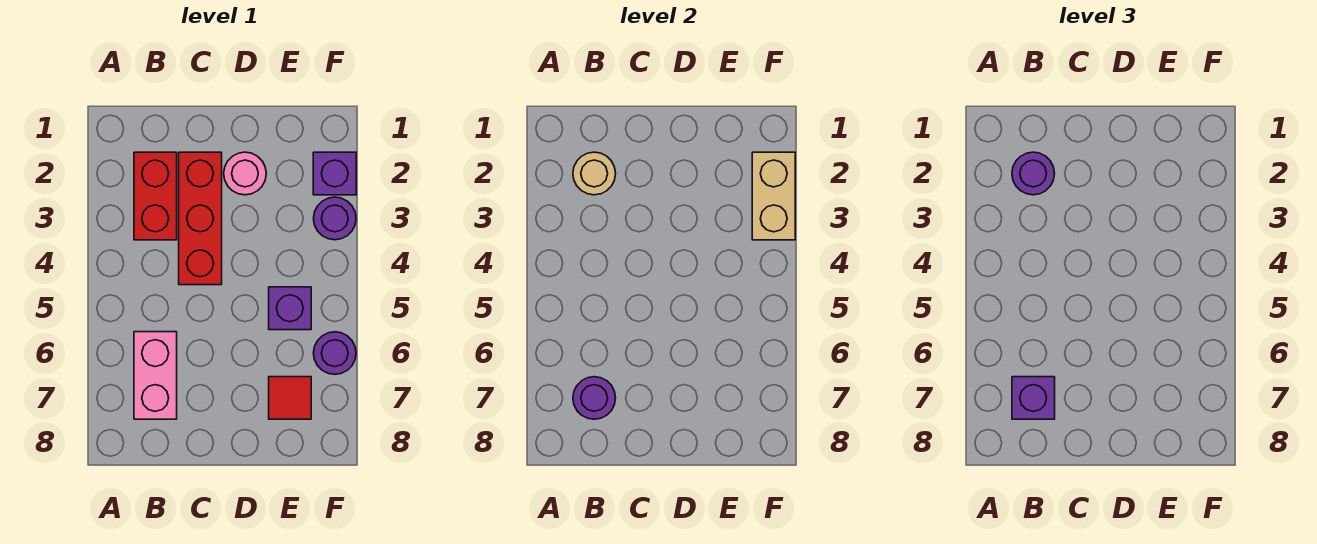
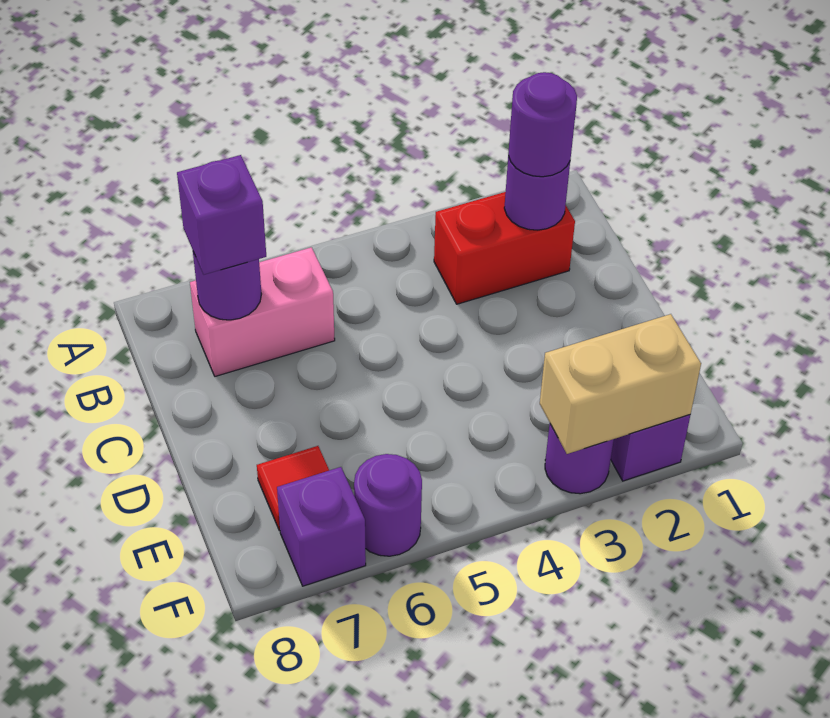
tan round brick B2 level 2 -> purple round brick B2 level 2
red brick C2:C4 level 1 -> none
pink round brick D2 level 1 -> none
purple brick E5 level 1 -> purple brick F7 level 1

